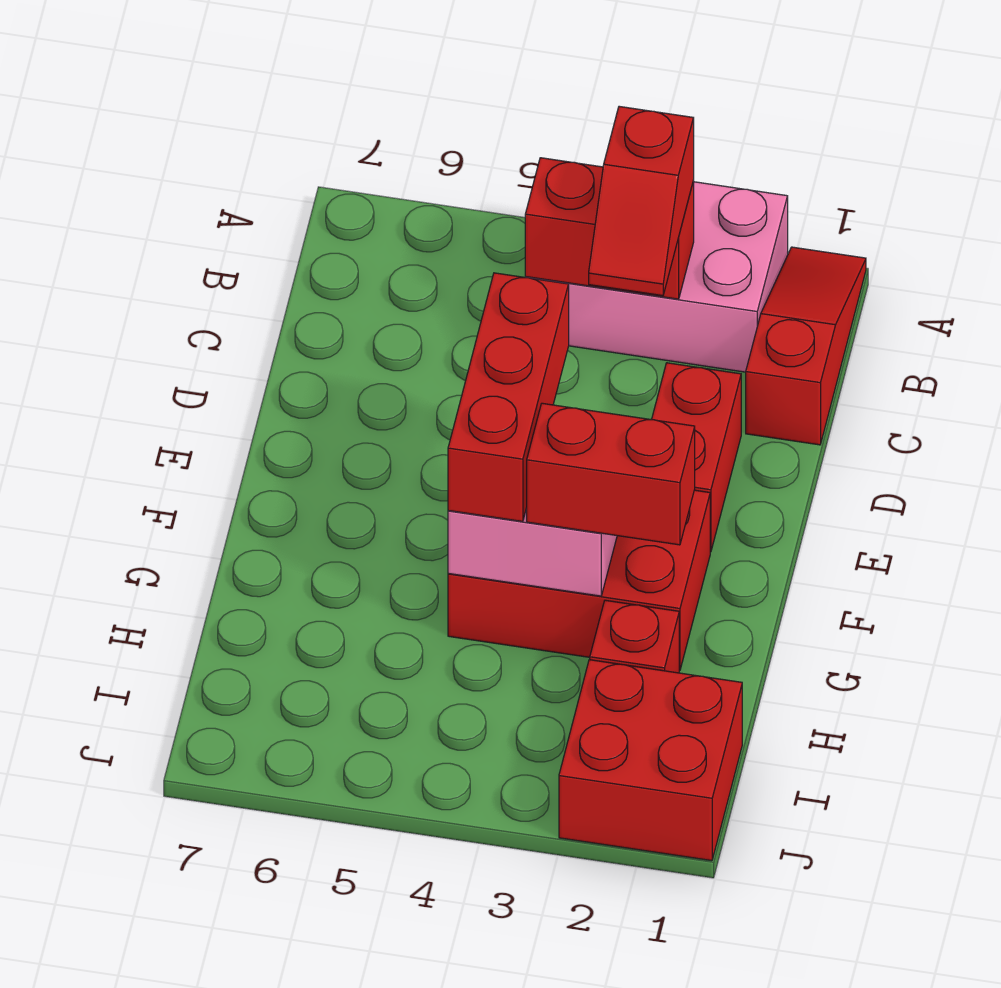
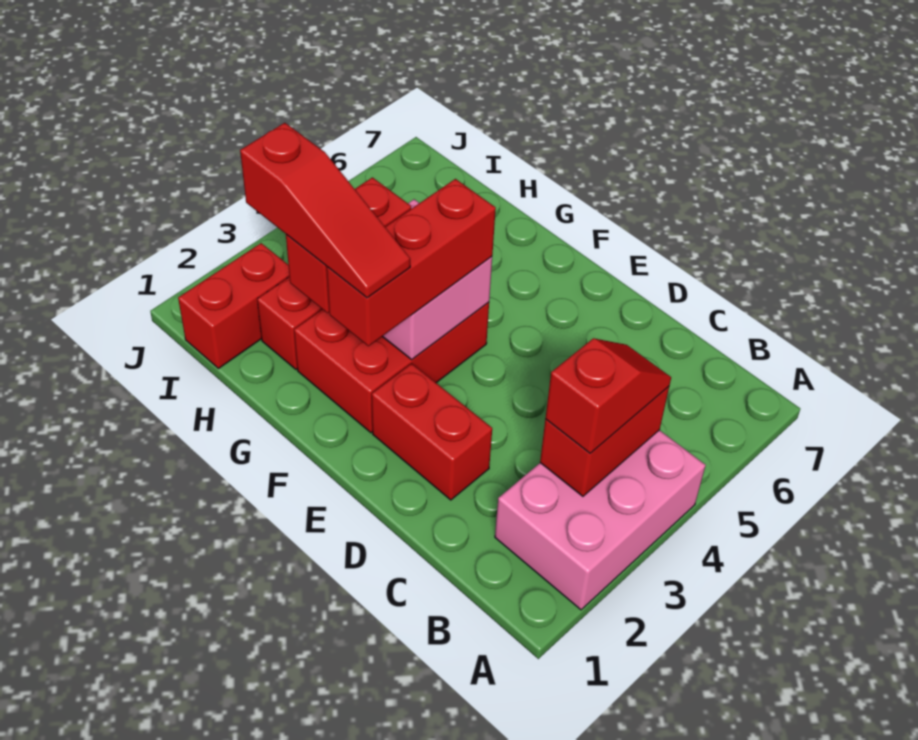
red slope A1:C1 level 1 top C -> red slope F2:H2 level 4 top H
red slope B3:C3 level 3 top B -> red slope B3:B4 level 3 top 3
red brick E4:G4 level 3 -> red brick F2:F4 level 3
red brick I1:J2 level 1 -> red brick I1:I2 level 1

